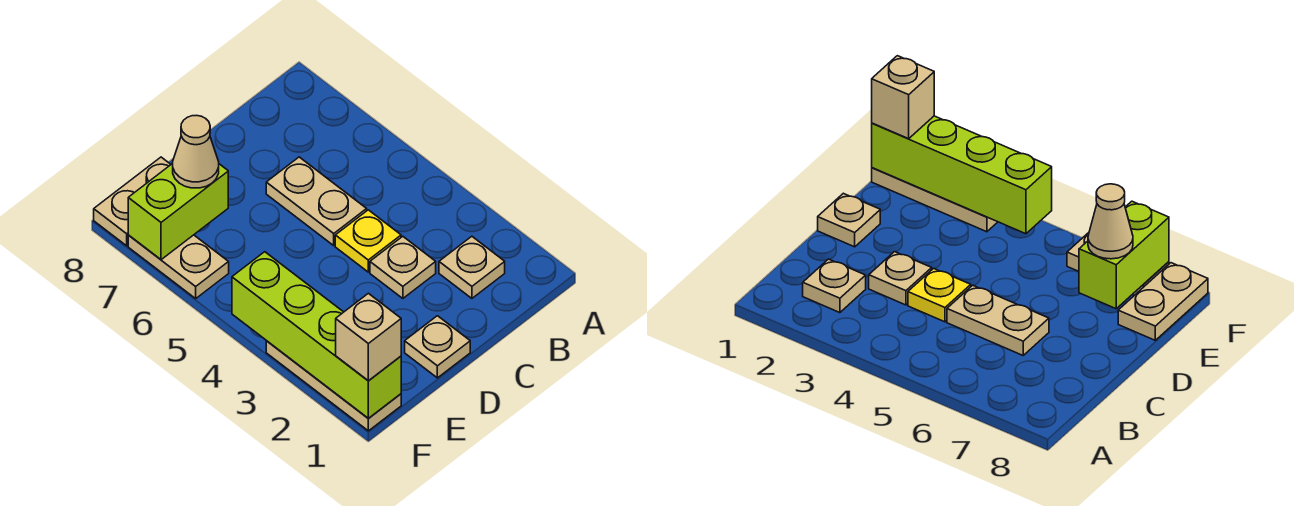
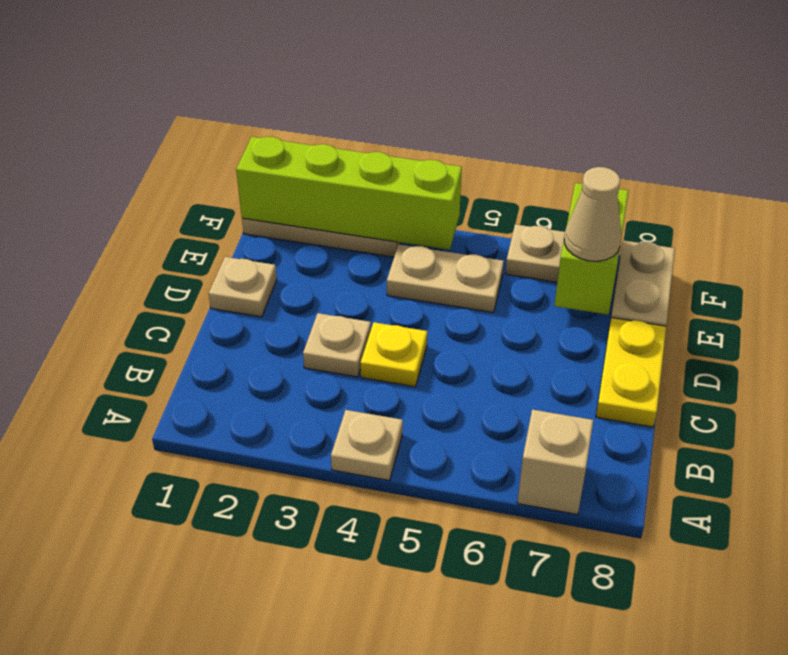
tan plate B2 level 1 -> tan plate A4 level 1
tan plate C5:C6 level 1 -> tan plate E4:E5 level 1
none -> yellow plate C8:D8 level 1
tan brick F1 level 3 -> tan brick A7 level 1

